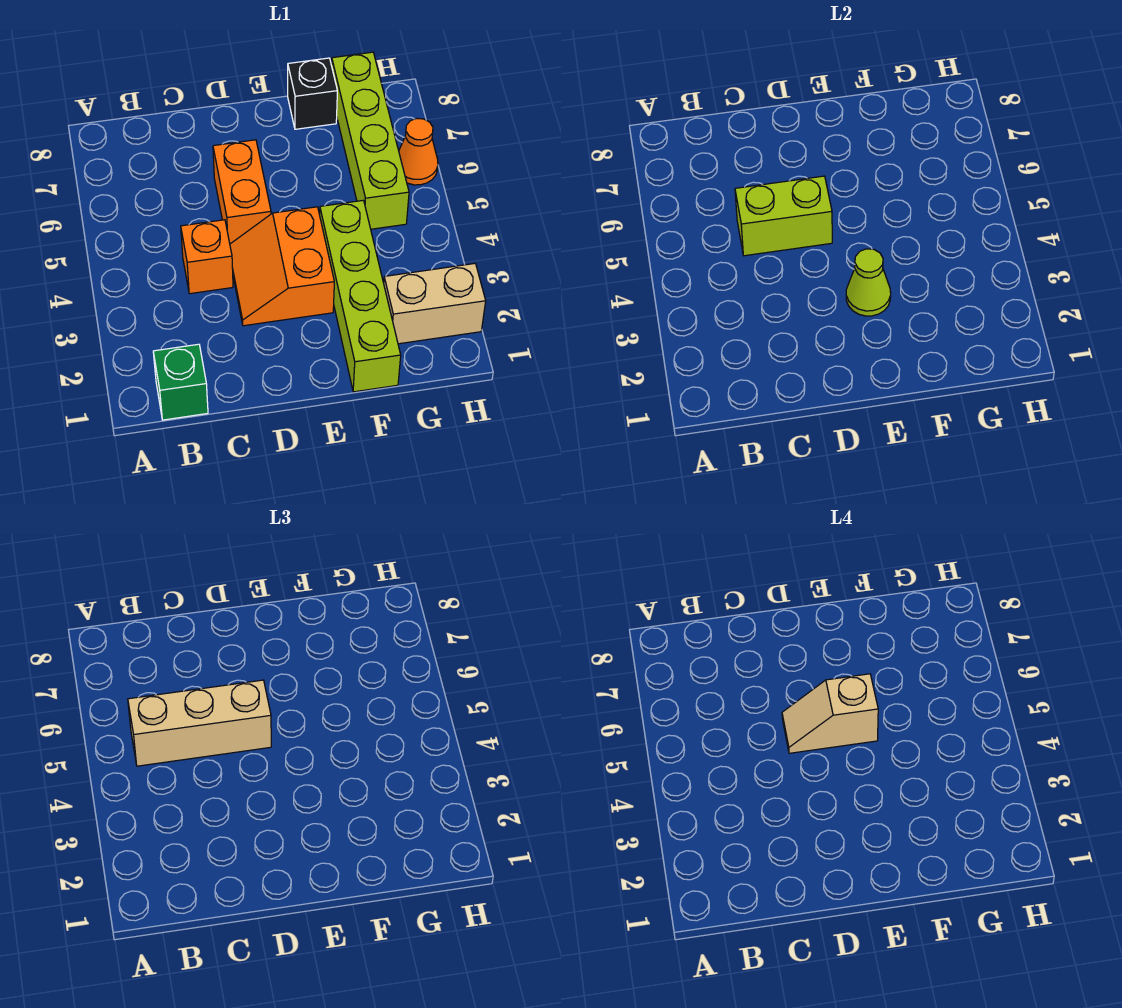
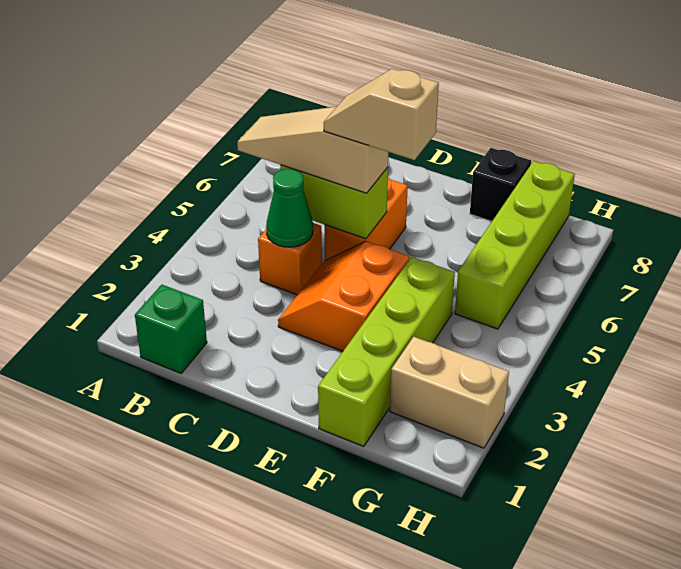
tan brick B5:D5 level 3 -> tan slope B5:D5 level 3 top D
none -> green cone C4 level 2
lime cone E3 level 2 -> none
orange cone H6 level 1 -> none

